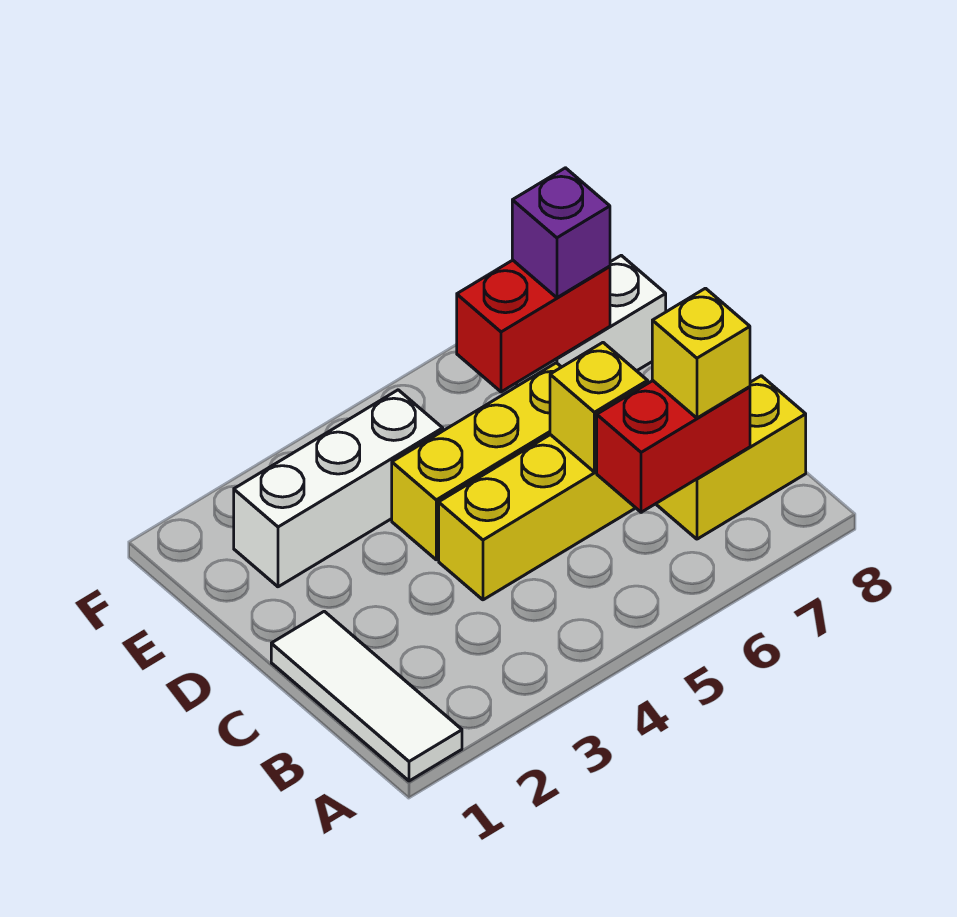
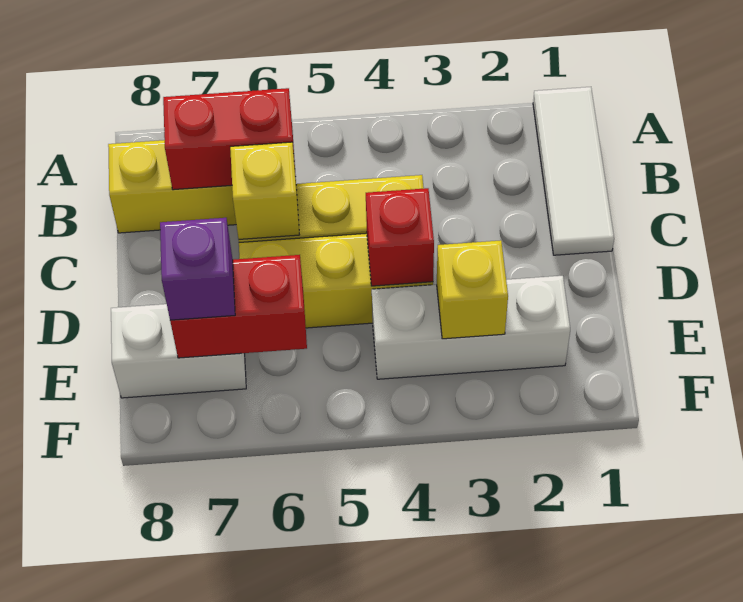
yellow brick B7 level 3 -> yellow brick E3 level 2
none -> red brick D4 level 2

